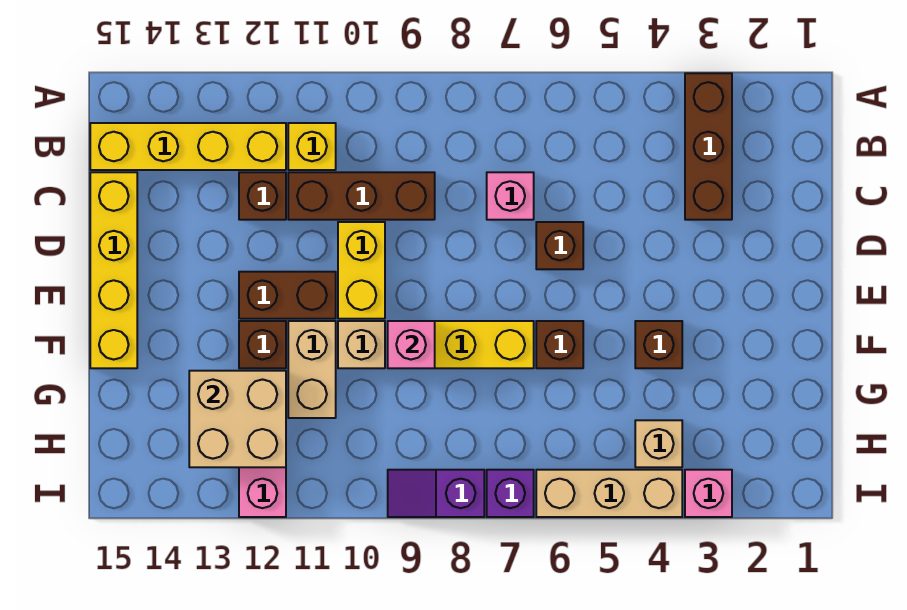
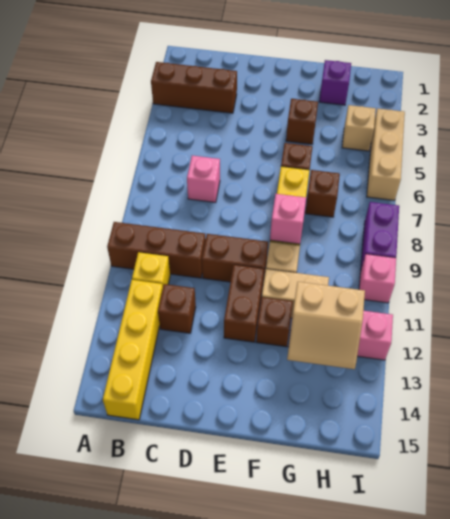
brown brick C9:C11 level 1 -> brown brick A10:C10 level 1
yellow brick C15:F15 level 1 -> none
brown brick D6 level 1 -> brown brick G7 level 1
yellow brick D10:E10 level 1 -> brown brick D10:E10 level 1
tan brick G12:H13 level 2 -> tan slope G12:H13 level 2 top 12
pink brick I3 level 1 -> pink brick I10 level 1
purple brick I7 level 1 -> purple brick G2 level 1
purple slope I8:I9 level 1 top 8 -> purple brick I8:I9 level 1

